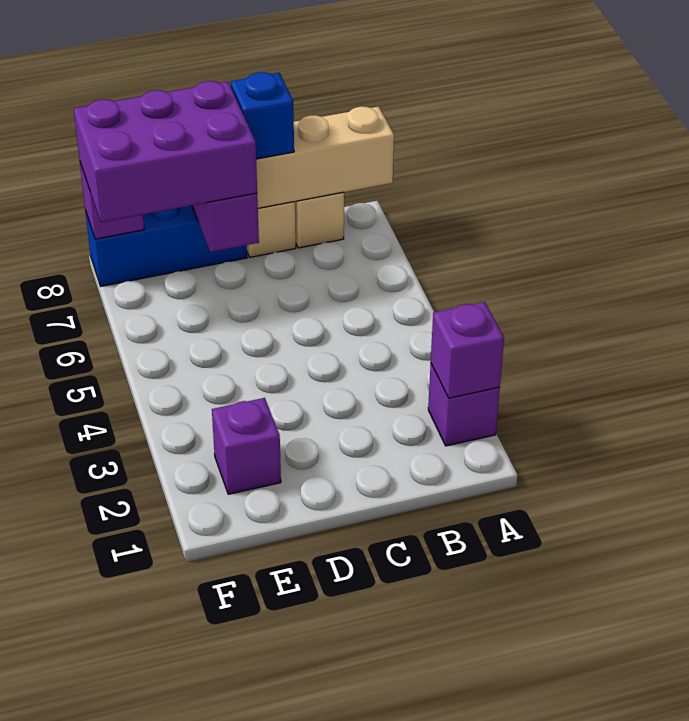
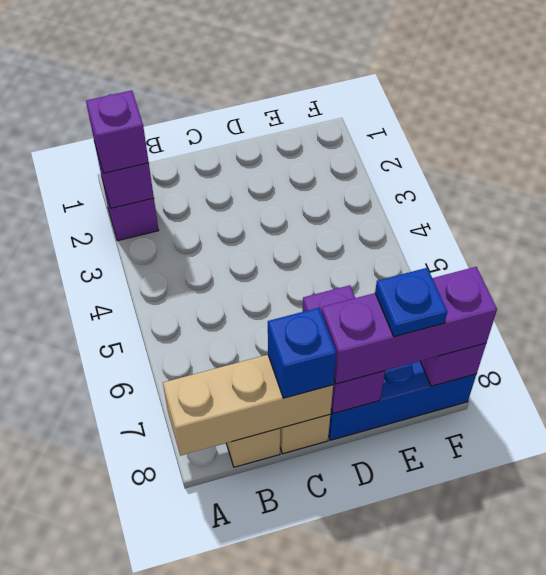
purple brick D7:F8 level 3 -> purple brick D8:F8 level 3
purple brick E2 level 1 -> purple brick A2 level 3
none -> blue plate E8 level 4

